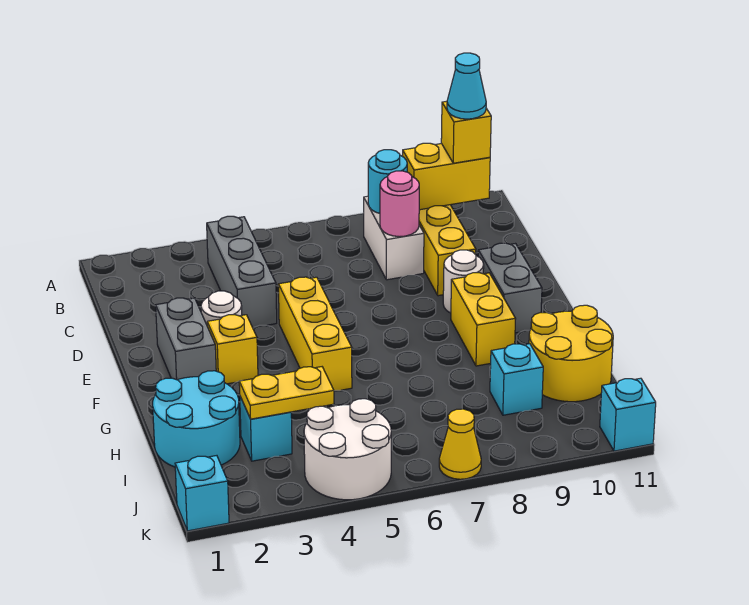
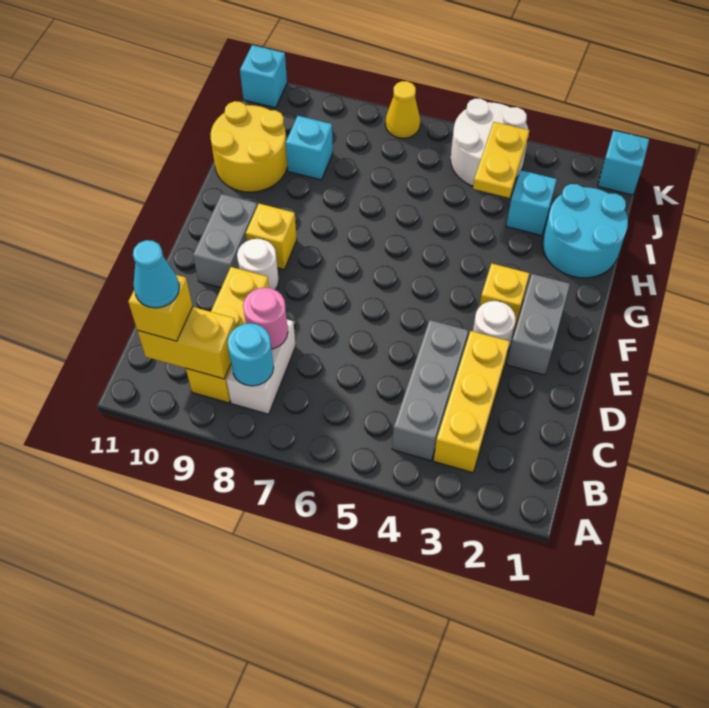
yellow brick E5:G5 level 1 -> yellow brick B3:D3 level 1
yellow brick F9:G9 level 1 -> yellow brick F9 level 1
yellow plate I3:I4 level 2 -> yellow plate I4:J4 level 2

